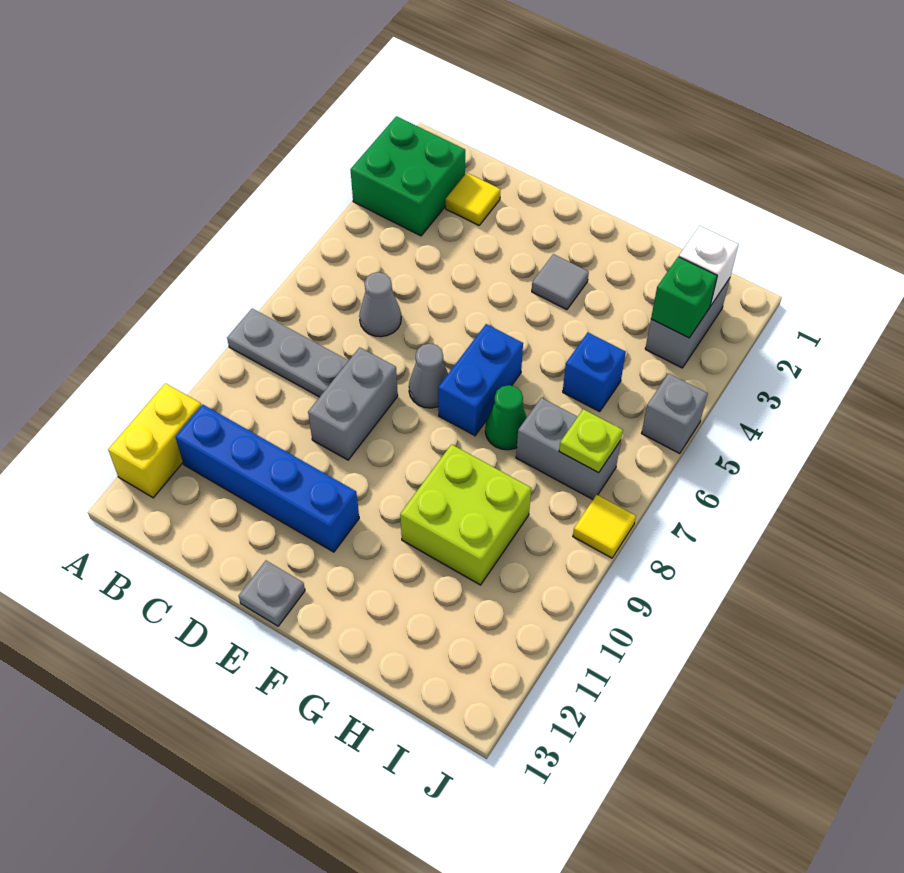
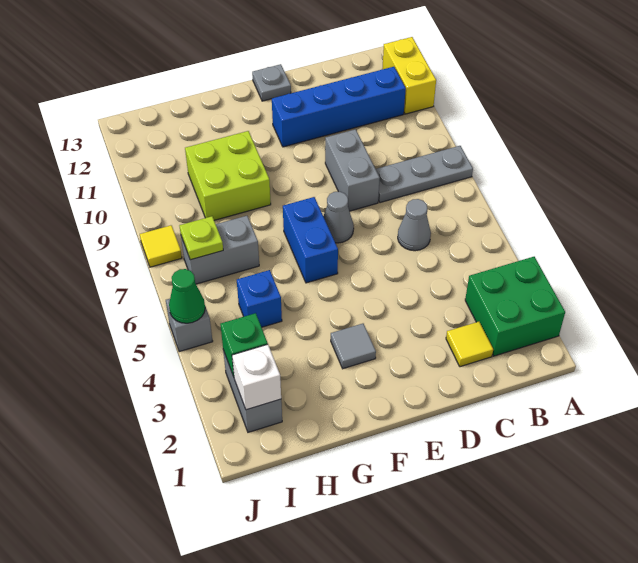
green cone G7 level 1 -> green cone J5 level 2

